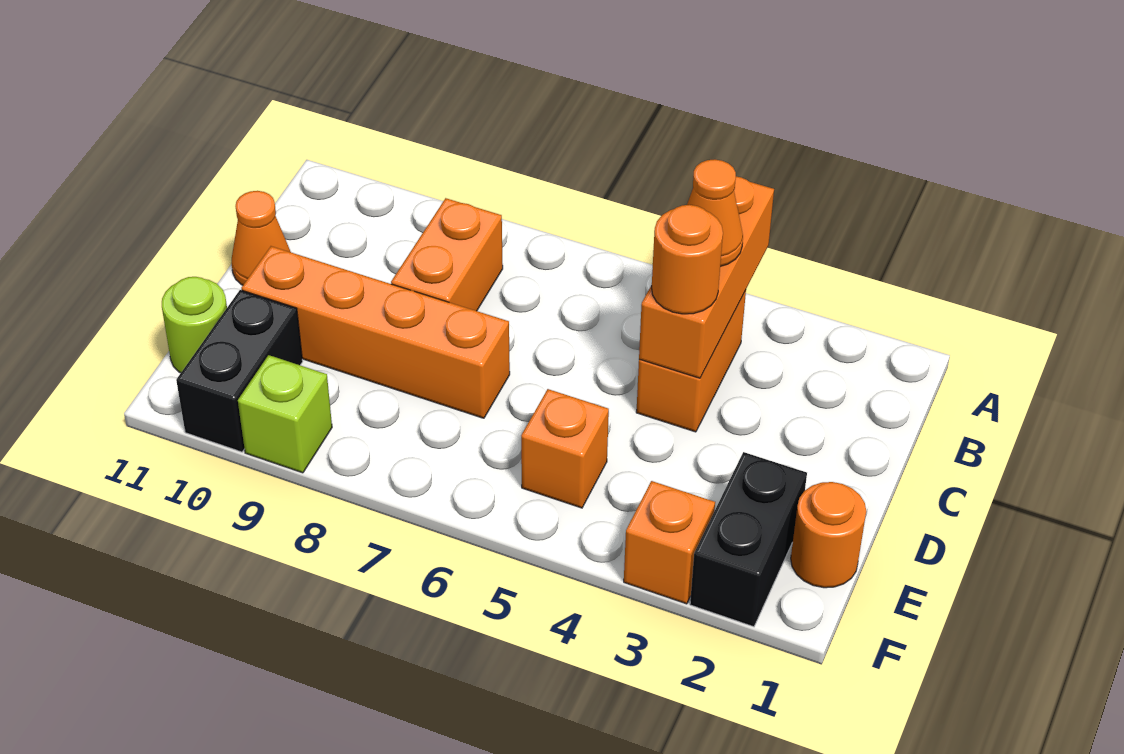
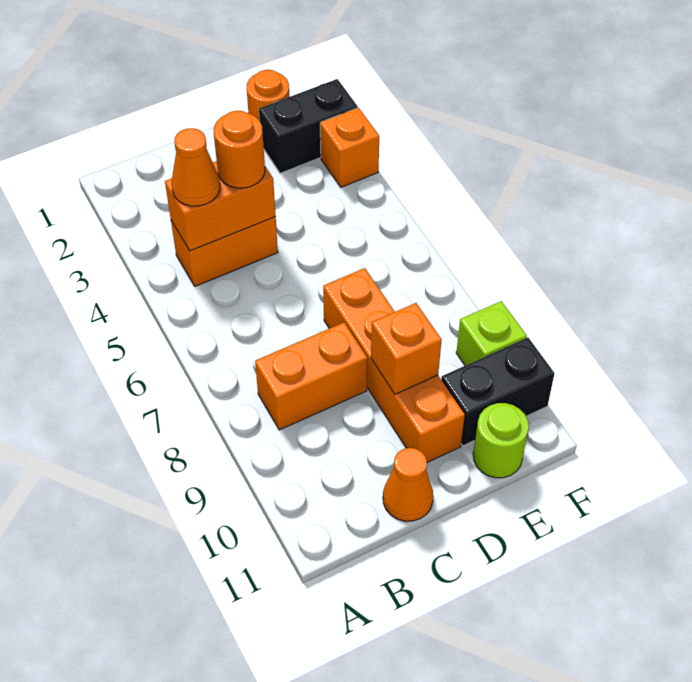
orange brick A4:C4 level 2 -> orange brick B4:C4 level 2
orange brick E5 level 1 -> orange brick D9 level 2

